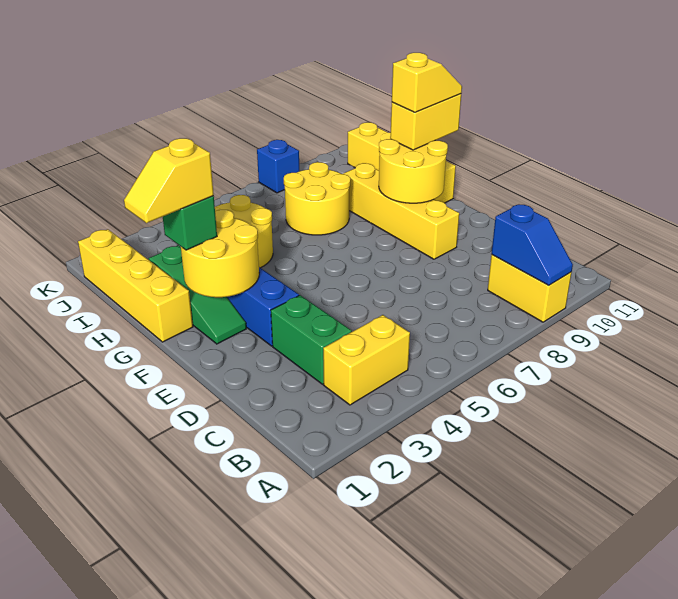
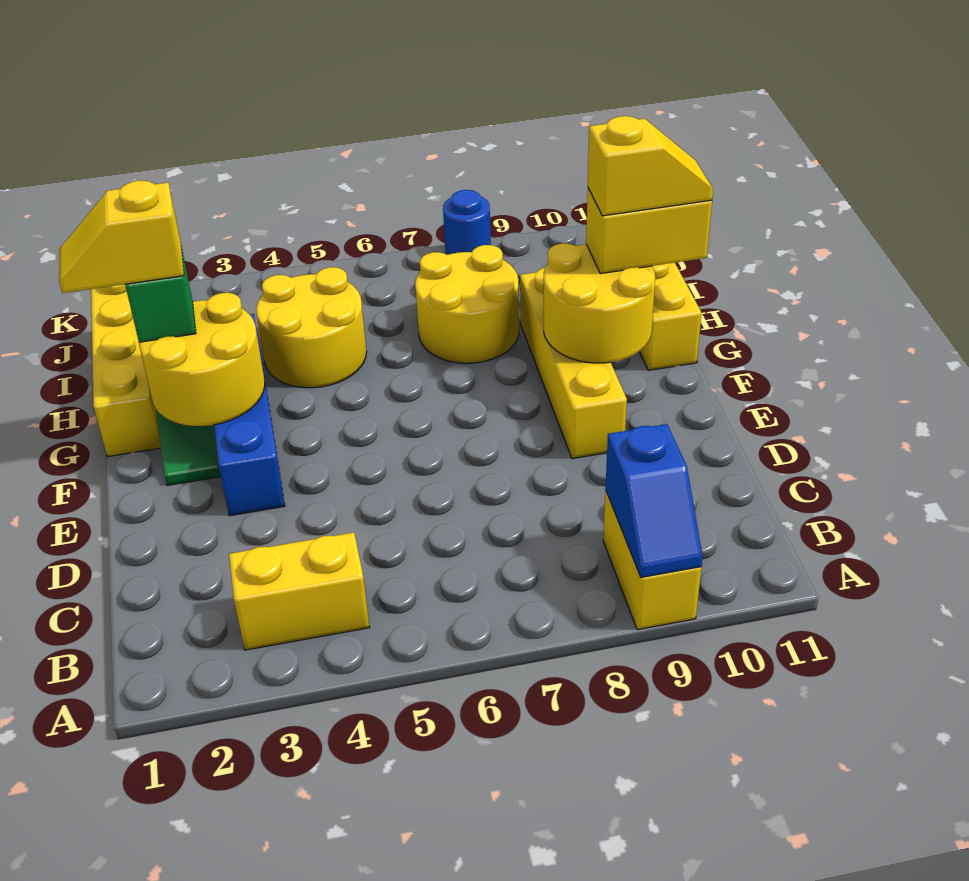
green brick C3:D3 level 1 -> none
blue brick K8 level 1 -> blue round brick K8 level 1

